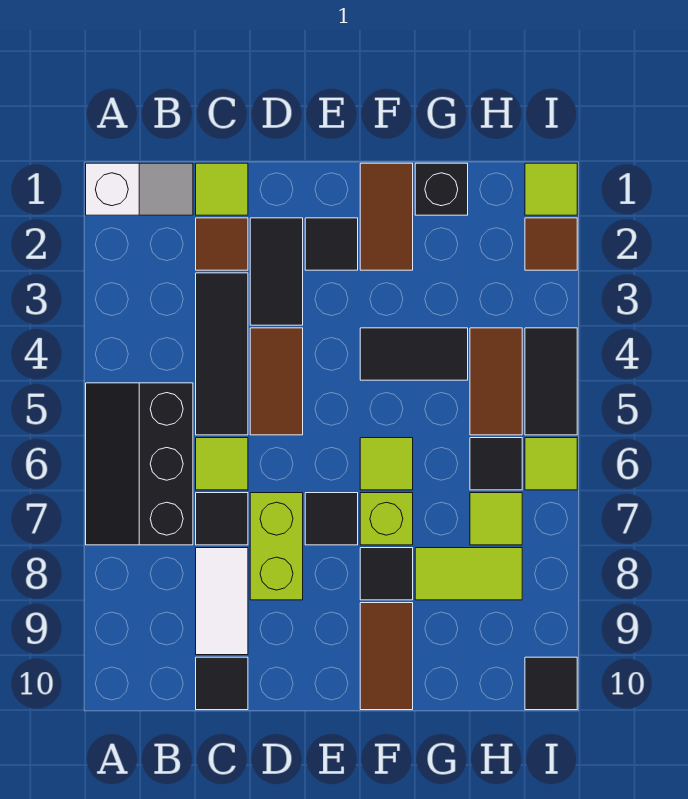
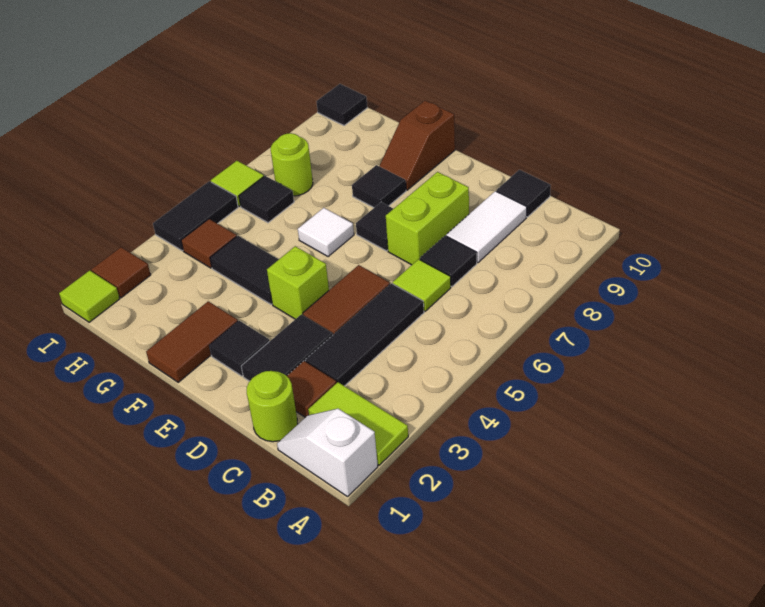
black slope A5:B7 level 1 top B -> none
lime tile C1 level 1 -> lime round brick C1 level 1
lime tile F6 level 1 -> white tile F6 level 1
lime brick F7 level 1 -> lime brick E4 level 1
brown tile F9:F10 level 1 -> brown slope F9:F10 level 1 top 10
black brick G1 level 1 -> none
lime tile G8:H8 level 1 -> lime tile A2:B2 level 1
brown tile H4:H5 level 1 -> brown tile H4 level 1
lime tile H7 level 1 -> lime round brick H7 level 1

